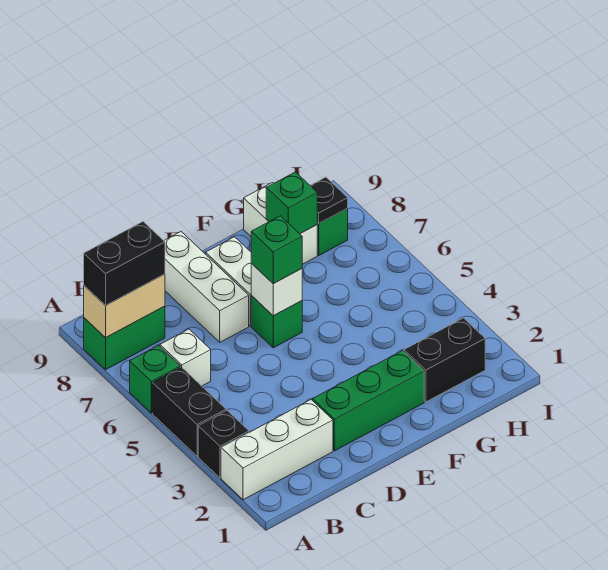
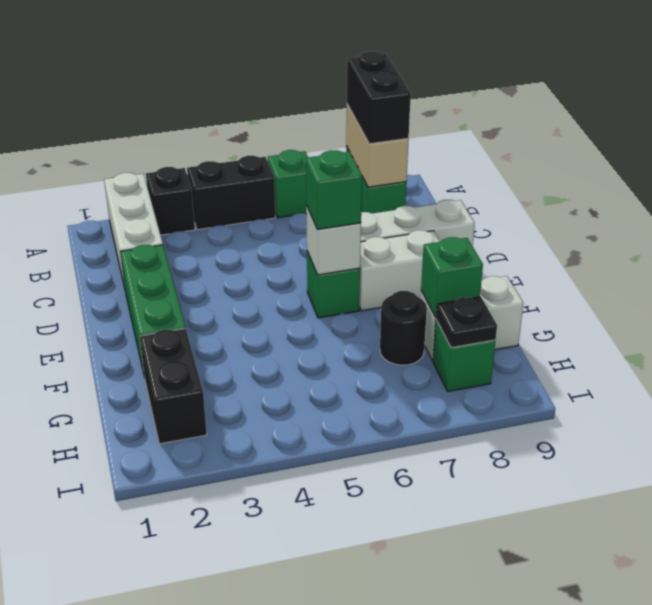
white brick B6 level 1 -> none
none -> black round brick G7 level 1

